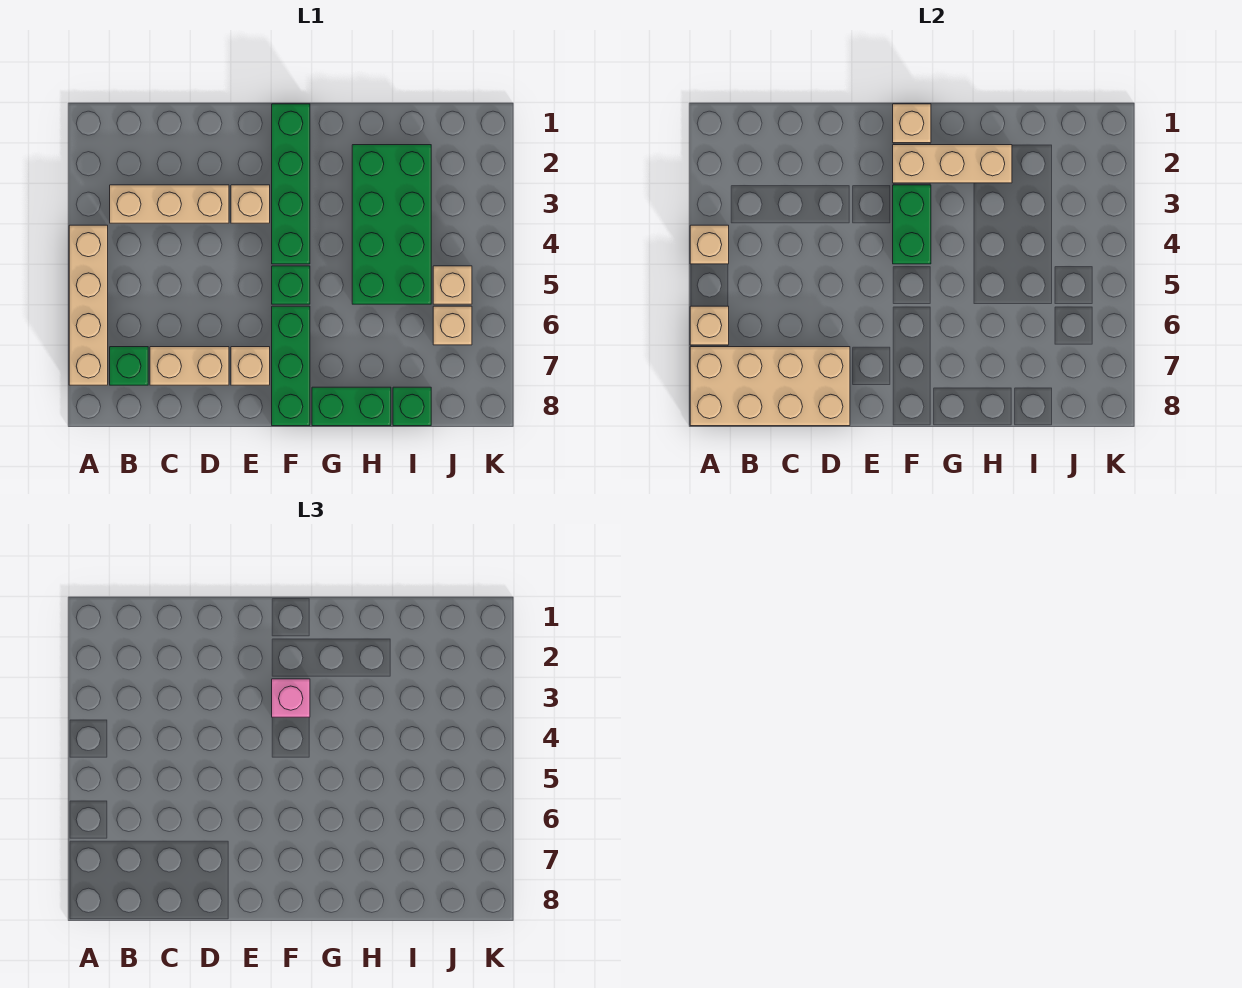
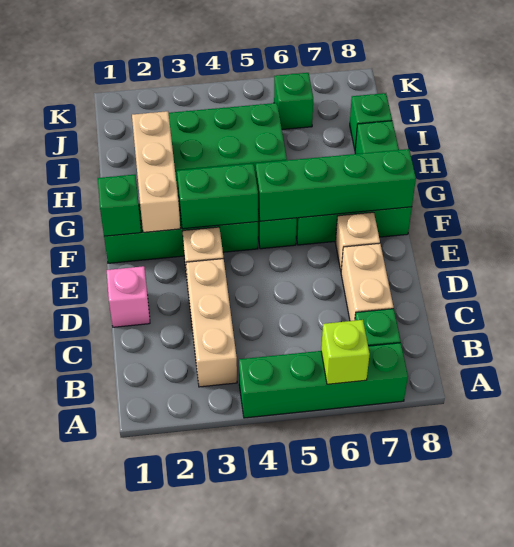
tan brick A4:A7 level 1 -> green brick A4:A7 level 1
tan brick A4 level 2 -> none
tan brick A6 level 2 -> lime brick A6 level 2
tan brick A7:D8 level 2 -> none
tan brick F1 level 2 -> green brick F1 level 2
pink brick F3 level 3 -> pink brick D1 level 1
none -> green brick F5:F8 level 2
tan brick J5 level 1 -> none
tan brick J6 level 1 -> green brick J6 level 1

